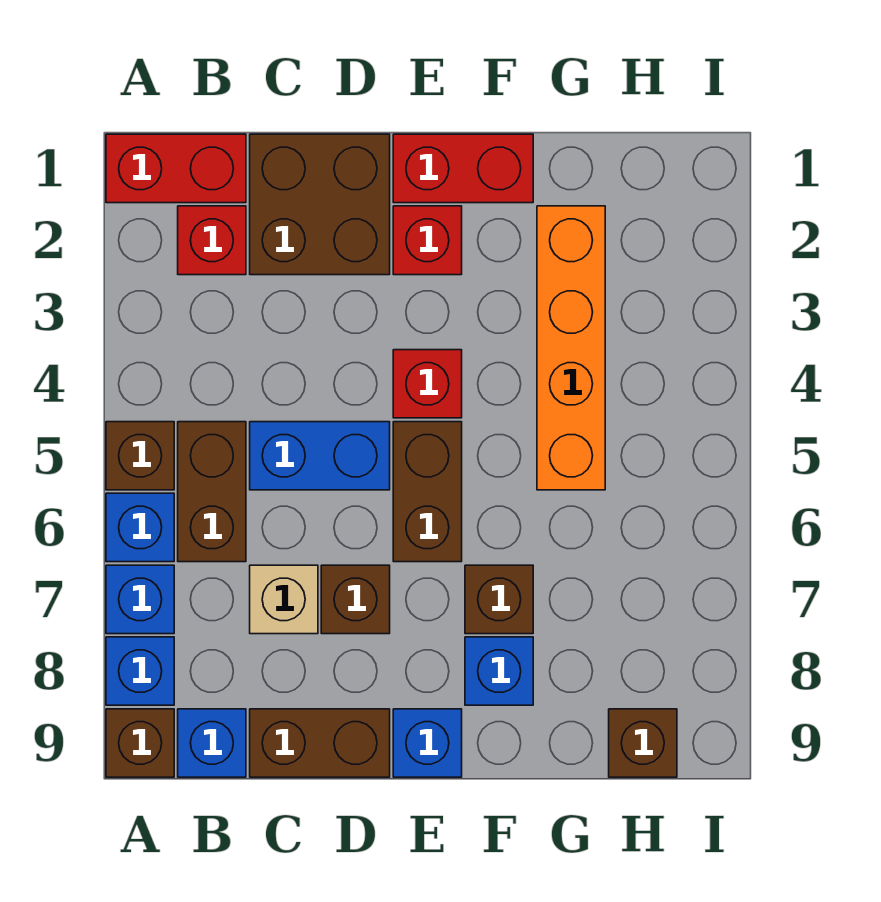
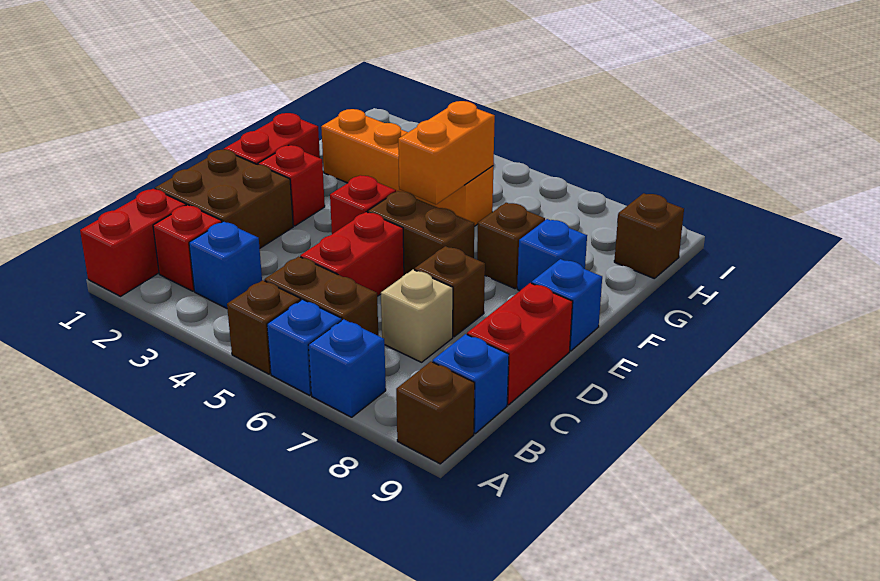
blue brick A8 level 1 -> blue brick B3 level 1
blue brick C5:D5 level 1 -> red brick C5:D5 level 1
brown brick C9:D9 level 1 -> red brick C9:D9 level 1
none -> orange brick F5:G5 level 2

